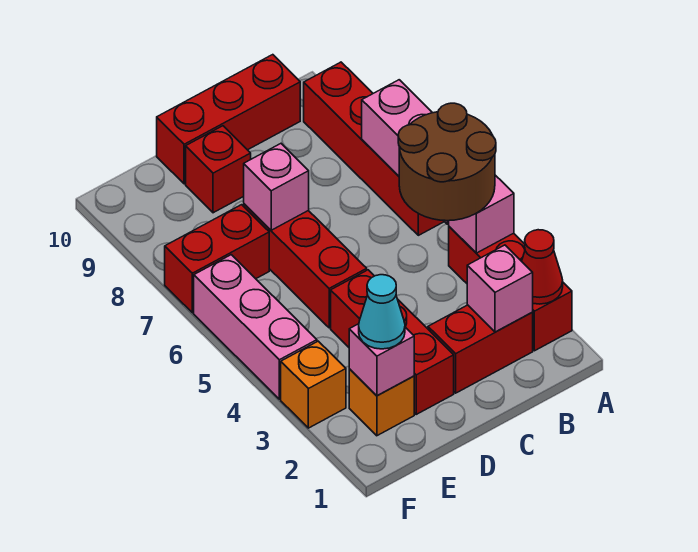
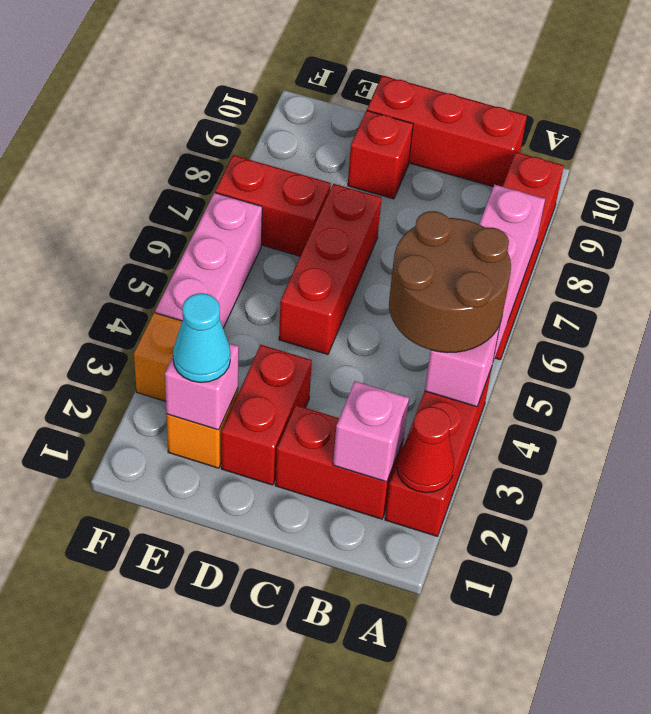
red brick D2:D4 level 1 -> red brick D2:D3 level 1
pink brick D7 level 2 -> none

